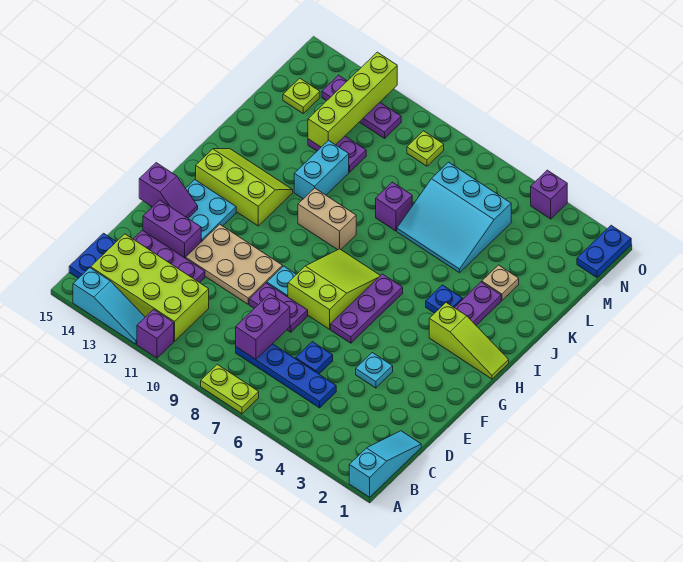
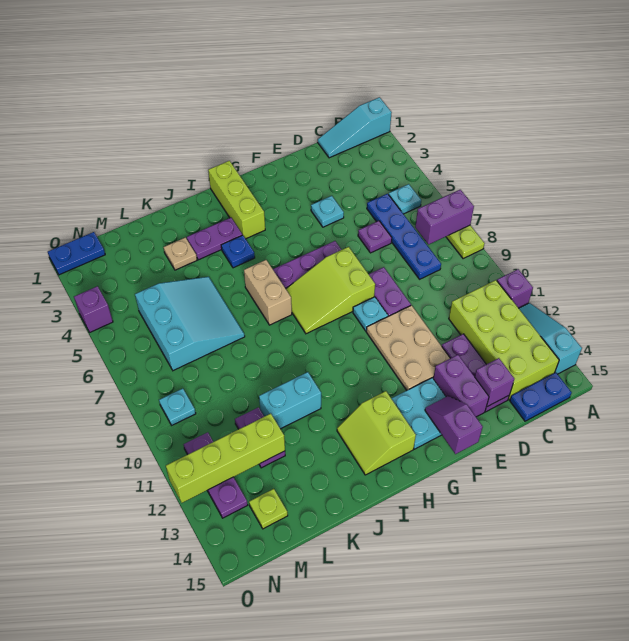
none -> cyan plate B5 level 1
purple brick C8:D8 level 2 -> purple brick A7:B7 level 2
blue plate D6 level 1 -> purple plate D6 level 1
lime slope H1:H3 level 1 top 3 -> lime brick H1:H3 level 1
lime slope H12:I14 level 1 top H -> lime slope H13:I14 level 1 top H
tan brick I9:I10 level 1 -> tan brick I6:I7 level 1
purple brick K8 level 1 -> purple brick D14 level 2
lime plate N9 level 1 -> cyan plate N9 level 1

